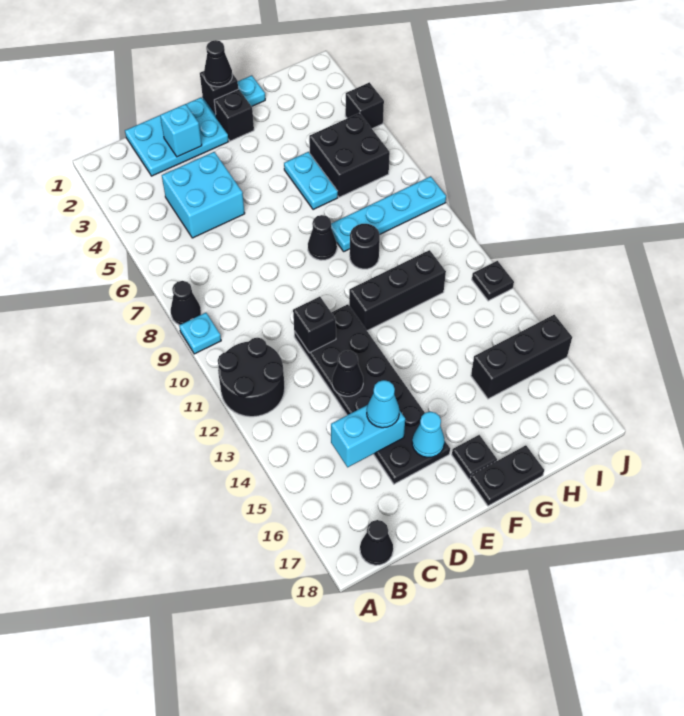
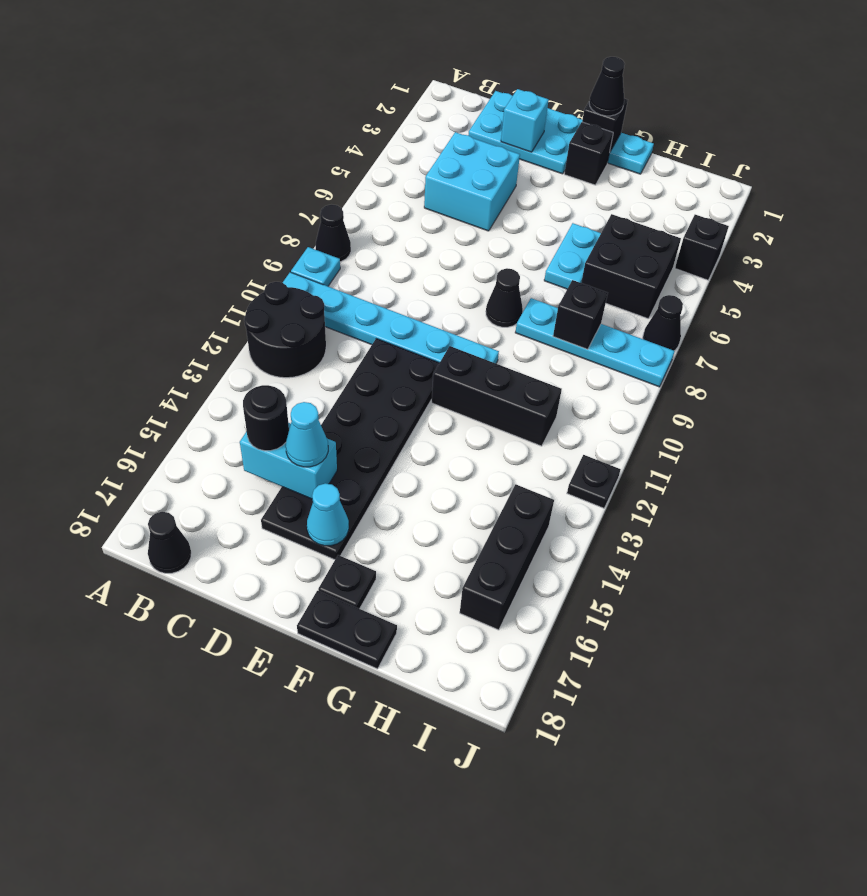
none -> cyan plate A10:F10 level 1
black brick D11 level 2 -> black brick H8 level 2
black cone D13 level 2 -> black cone J7 level 1
black round brick G9 level 1 -> black round brick C15 level 3
black brick H15:J15 level 1 -> black brick I14:I16 level 1

